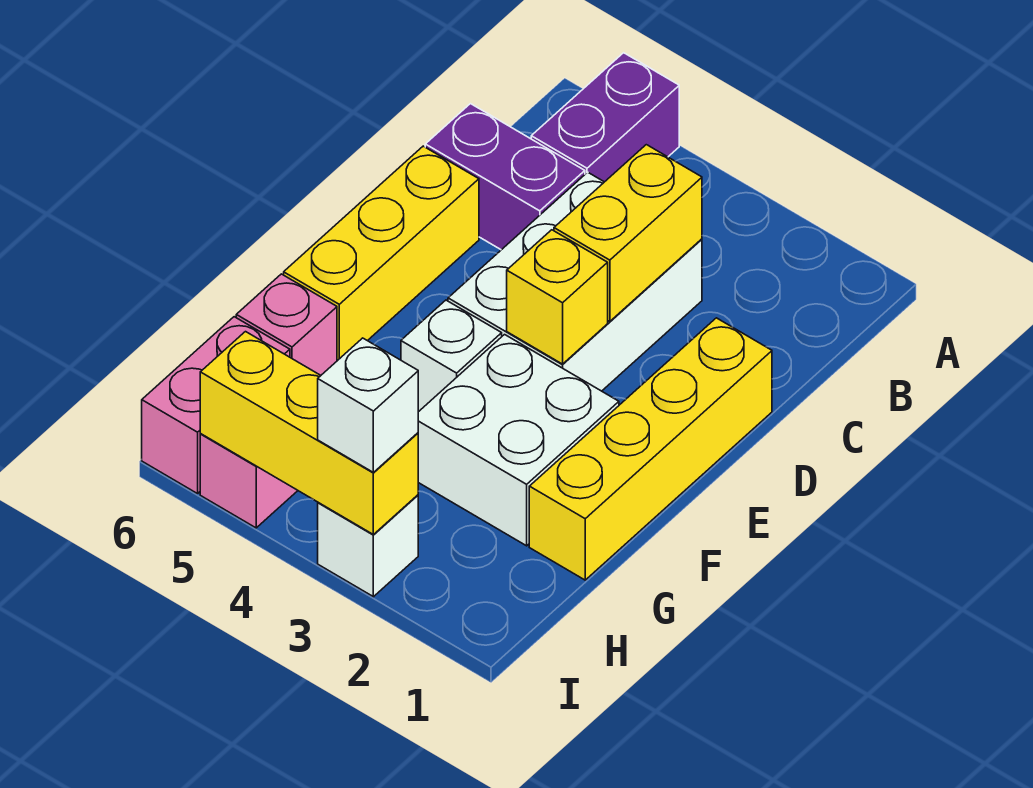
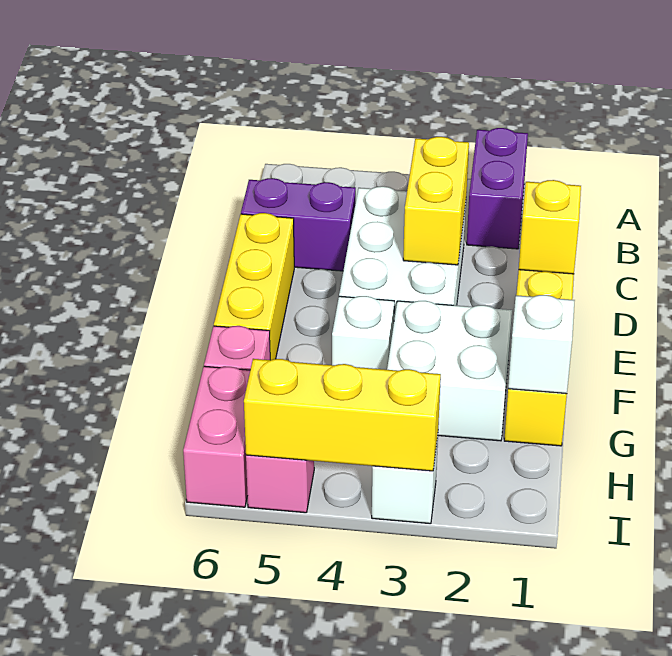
purple brick A5:B5 level 1 -> purple brick A2:B2 level 1
yellow brick E3 level 2 -> yellow brick D1 level 2
white brick I3 level 3 -> white brick G1 level 2

